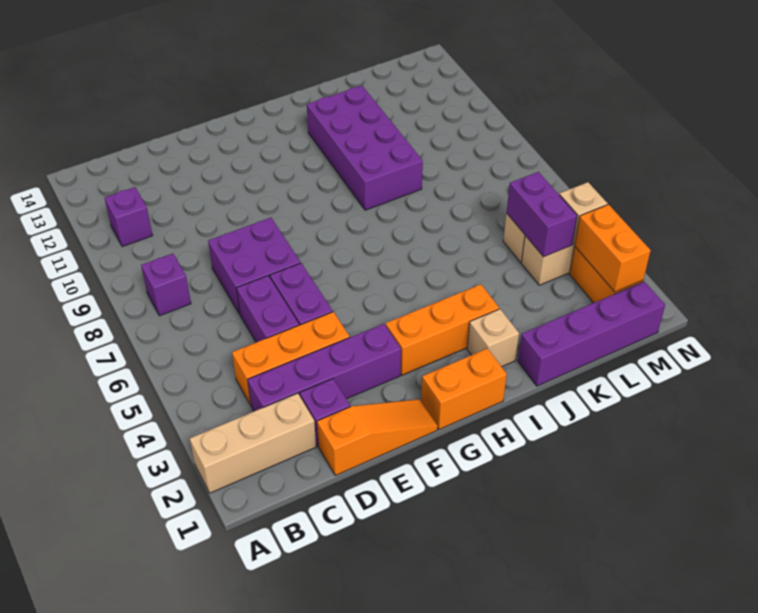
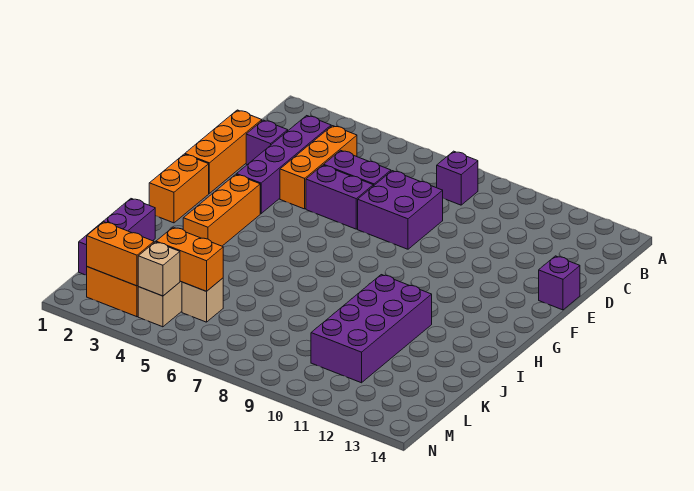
tan brick A2:C2 level 1 -> none
purple brick B11 level 1 -> purple brick E14 level 1
orange slope D1:F1 level 1 top D -> orange brick D1:F1 level 1
tan brick I2 level 1 -> none
purple brick I9:J12 level 1 -> purple brick I10:L11 level 1
purple brick J1:M1 level 1 -> purple brick J1:L1 level 1
purple brick L4:L5 level 2 -> orange brick L4:L5 level 2

